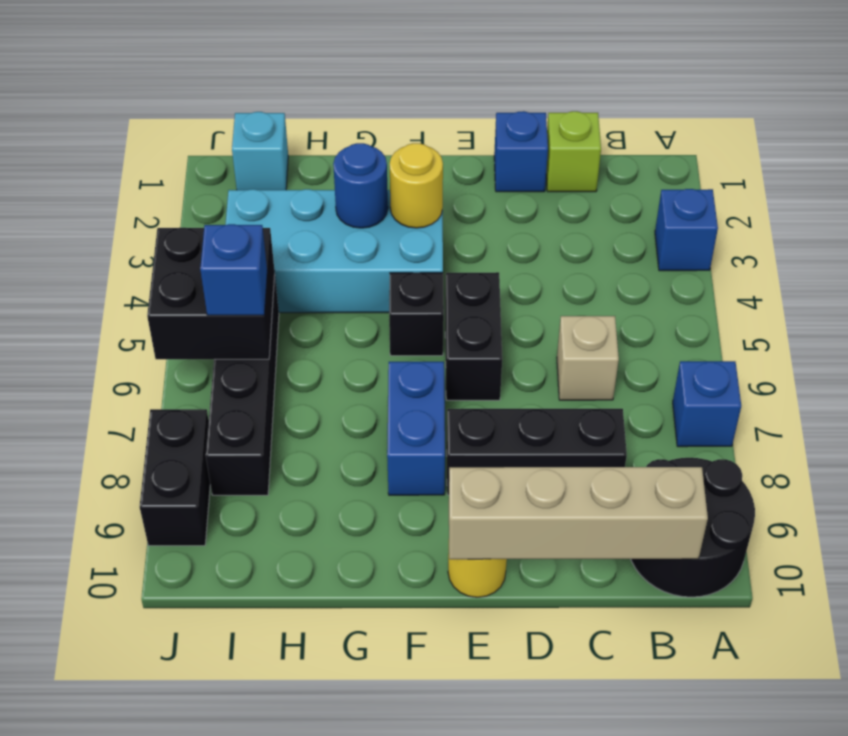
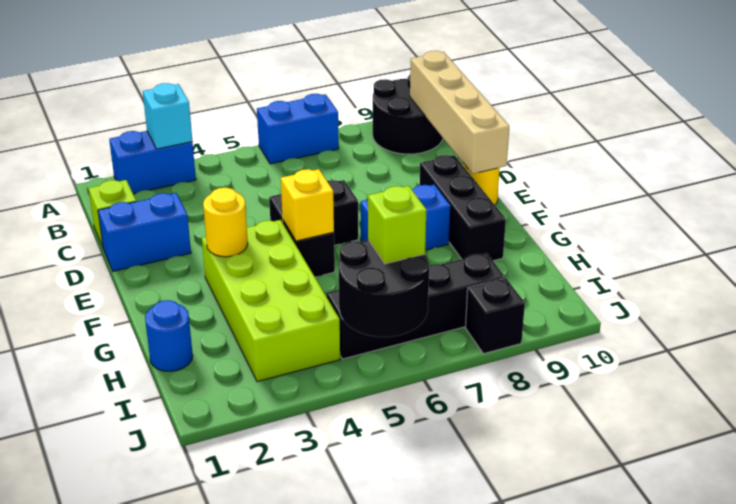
blue brick A3 level 1 -> blue brick A2:A3 level 1
blue brick A7 level 1 -> blue brick A6:A7 level 1
tan brick C6 level 1 -> none
black brick C8:E8 level 1 -> black brick E9:G9 level 1
blue brick D1 level 1 -> blue brick D1:D2 level 1
cyan brick F3:I4 level 1 -> lime brick F3:I4 level 1
none -> yellow brick F5 level 2
blue round brick G3 level 2 -> blue round brick H1 level 1
cyan brick I1 level 1 -> cyan brick A3 level 2
black brick I5:J6 level 2 -> black round brick I5:J6 level 2
blue brick I6 level 3 -> lime brick I6 level 3
black brick J8:J9 level 1 -> black brick J8 level 1

